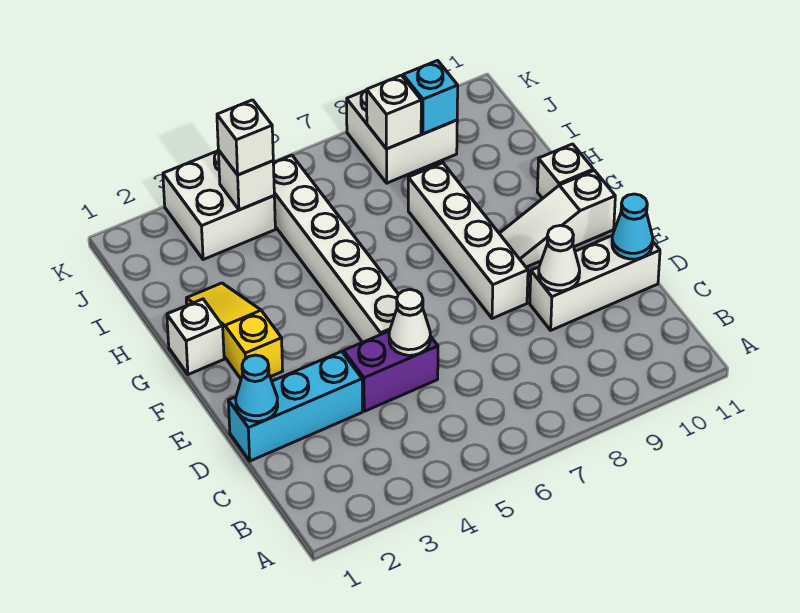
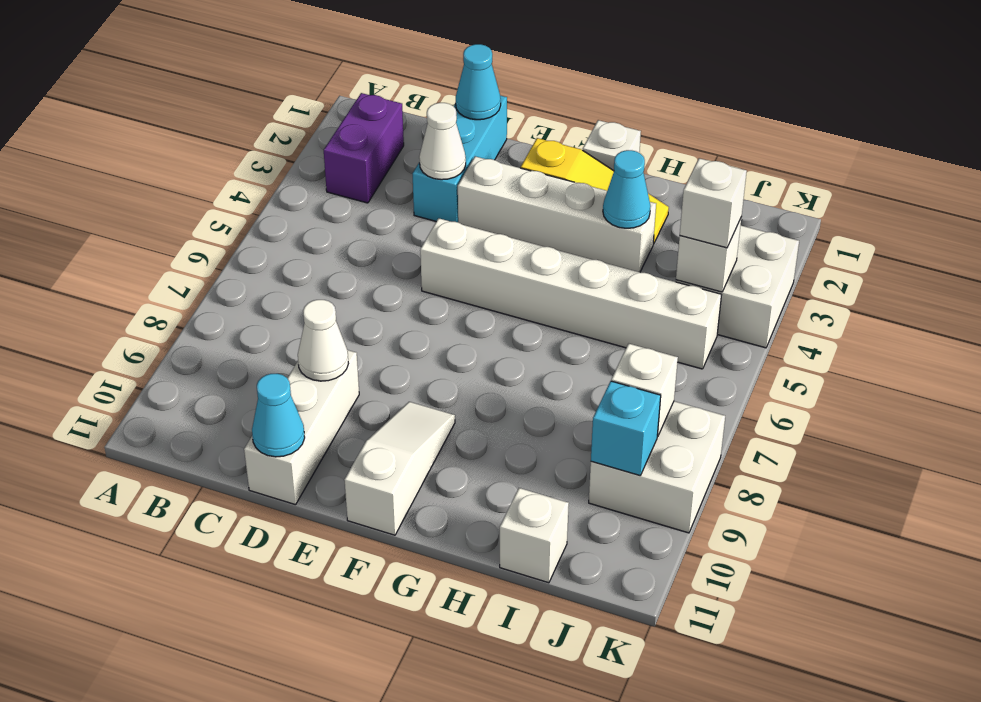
purple brick D4:D5 level 1 -> purple brick B2:B3 level 1
white cone D5 level 2 -> white cone D3 level 2
white brick E8:H8 level 1 -> white brick E3:H3 level 1
white brick G11 level 1 -> white brick I11 level 1
none -> cyan cone H3 level 2

